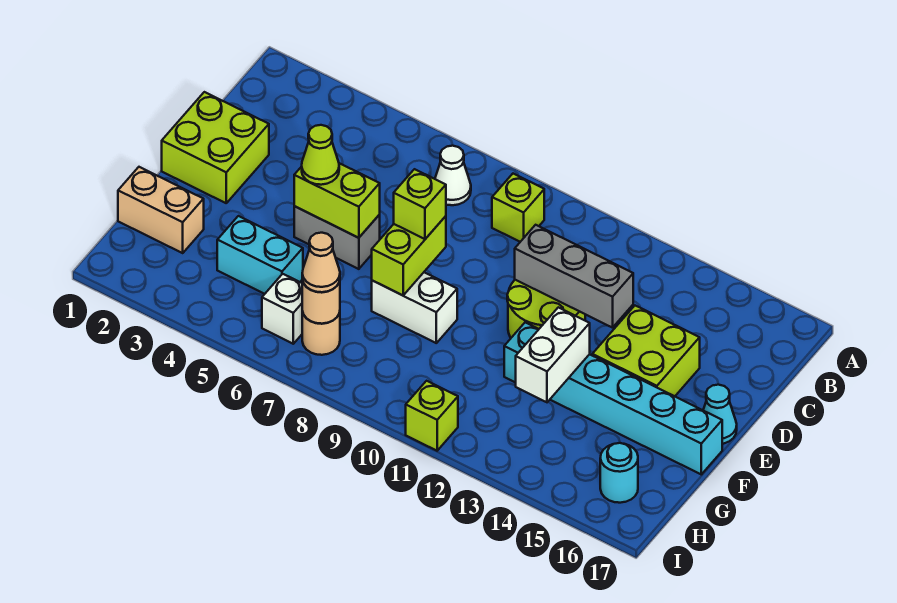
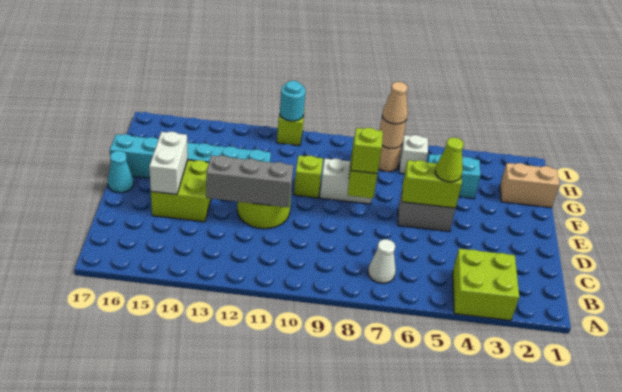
lime brick B9 level 1 -> lime brick F10 level 1
lime brick D1:E2 level 1 -> lime brick A3:B4 level 1
white brick F13:G13 level 2 -> white brick D15:E15 level 2
cyan round brick H16 level 1 -> cyan round brick I11 level 2

